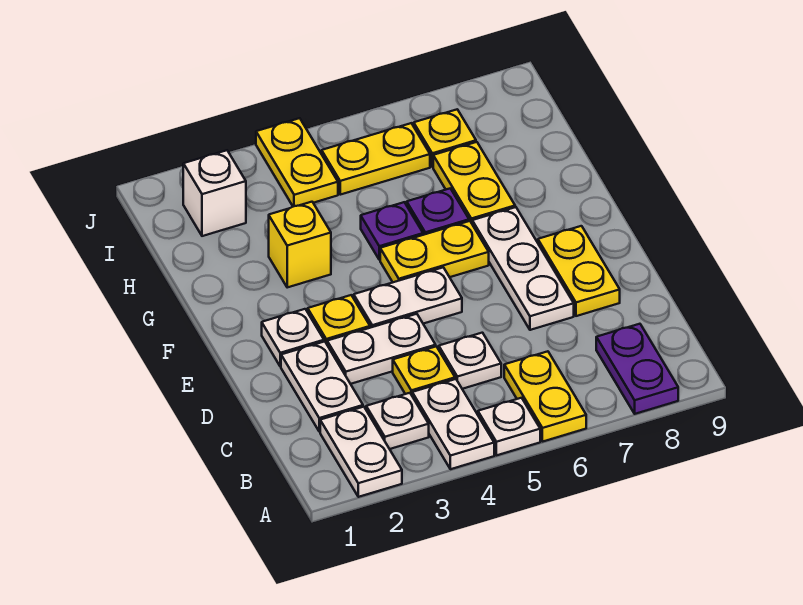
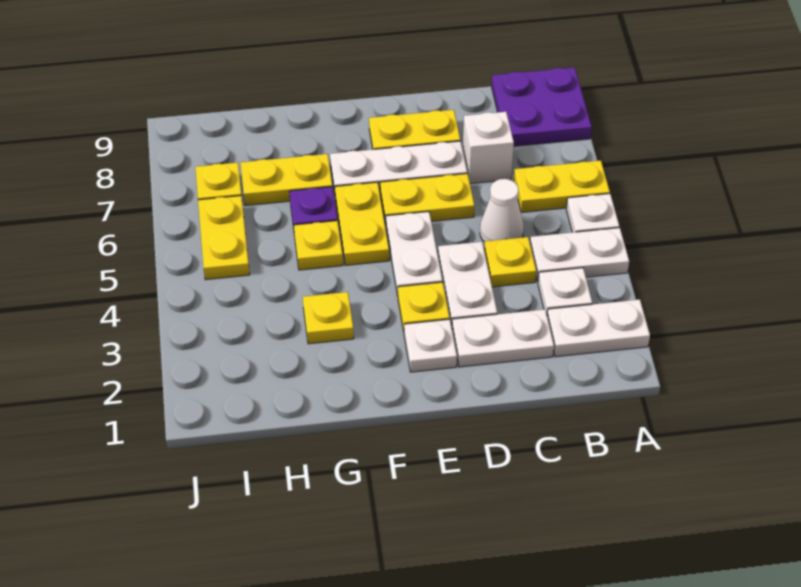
purple plate A8:B8 level 1 -> purple plate A8:B9 level 1
white plate C5 level 1 -> white cone C5 level 1
yellow brick G3 level 1 -> yellow plate G3 level 1
purple plate G5 level 1 -> yellow plate G5 level 1
white brick I2 level 1 -> white brick C7 level 1
yellow plate I4:J4 level 1 -> yellow plate D6:E6 level 1

